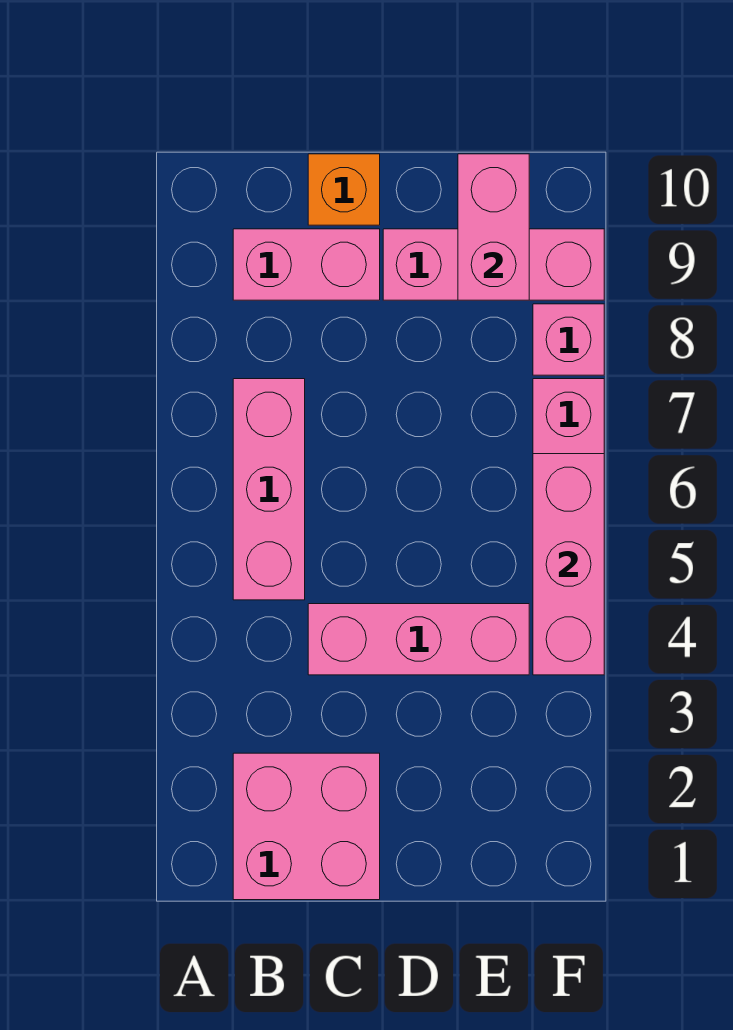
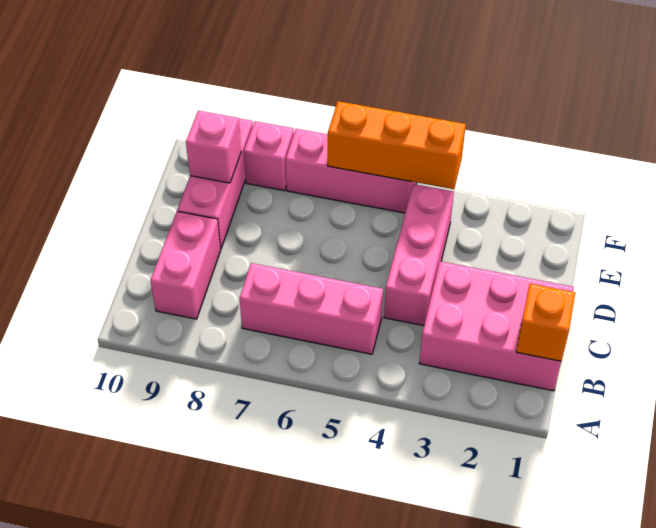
pink brick B1:C2 level 1 -> pink brick B1:C3 level 1
orange brick C10 level 1 -> orange brick B1 level 2
pink brick E9:E10 level 2 -> pink brick E9 level 2
pink brick F4:F6 level 2 -> orange brick F4:F6 level 2

